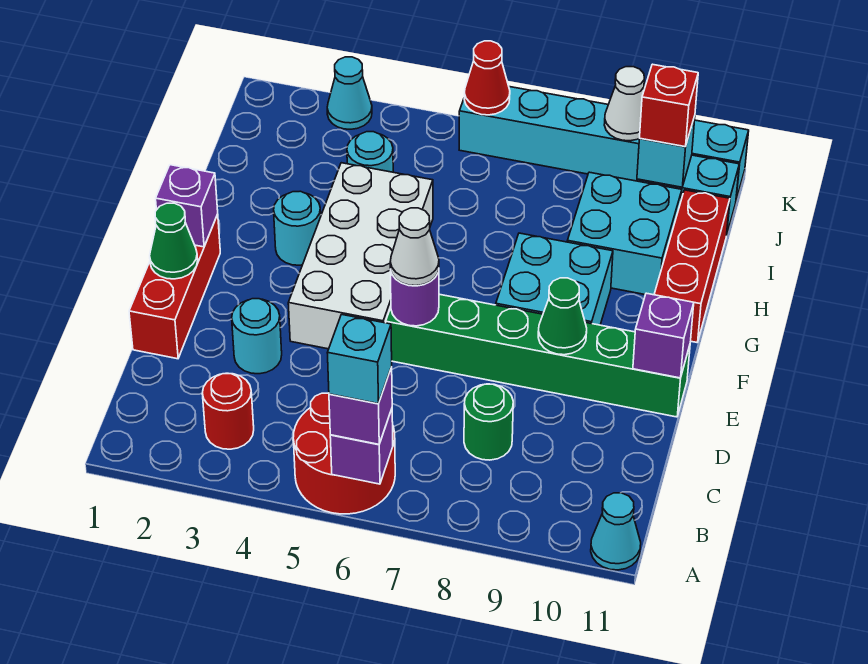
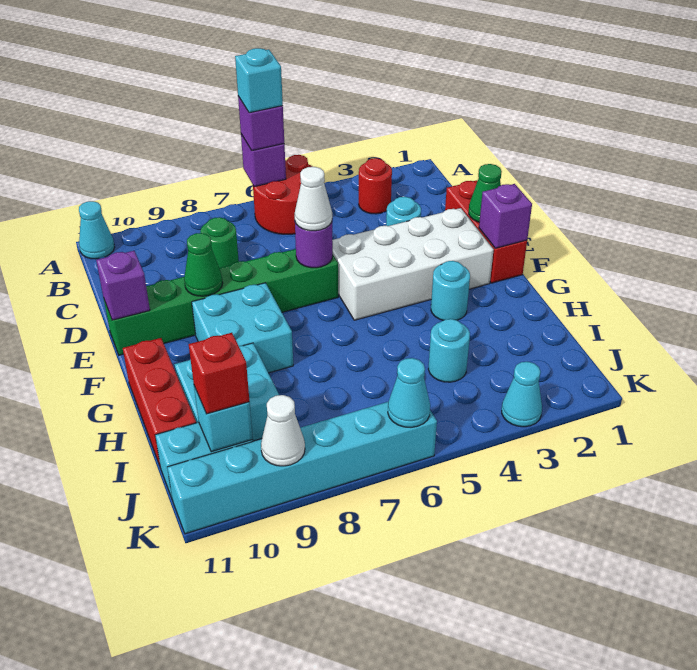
white brick E4:H5 level 1 -> white brick E2:F5 level 1
red cone K6 level 2 -> cyan cone K6 level 2

